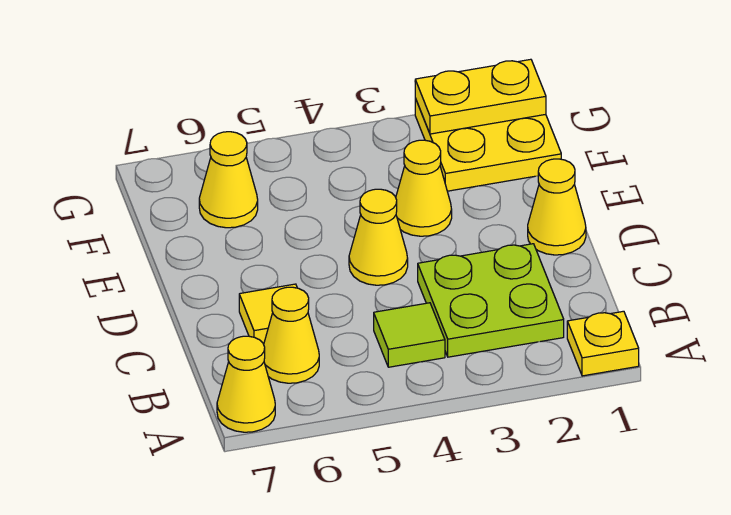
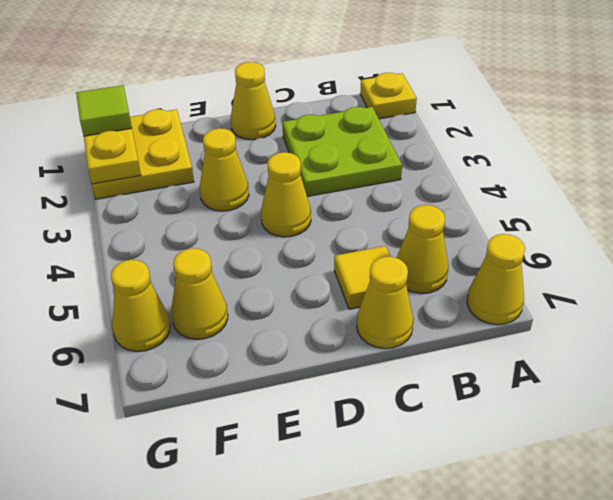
lime tile B4 level 1 -> lime tile G1 level 3
none -> yellow cone C7 level 1
none -> yellow cone G6 level 1

